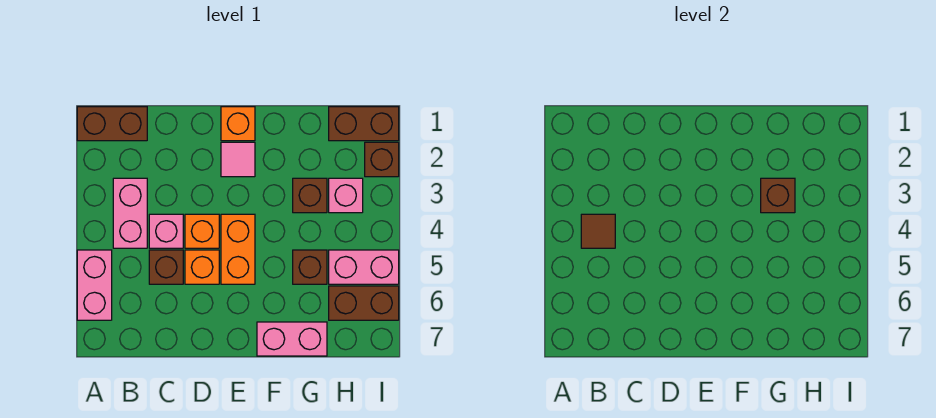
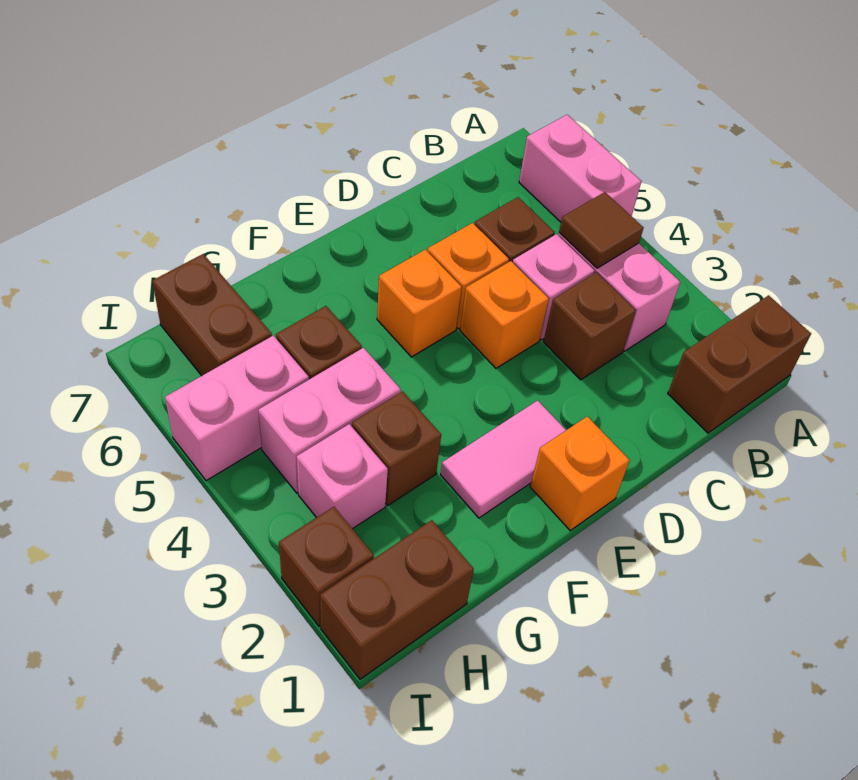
pink tile E2 level 1 -> pink tile E2:F2 level 1
orange brick E4:E5 level 1 -> orange brick E5 level 1
pink brick F7:G7 level 1 -> pink brick G4:H4 level 1
brown brick G3 level 2 -> brown brick C3 level 1
brown brick H6:I6 level 1 -> brown brick H6:H7 level 1

